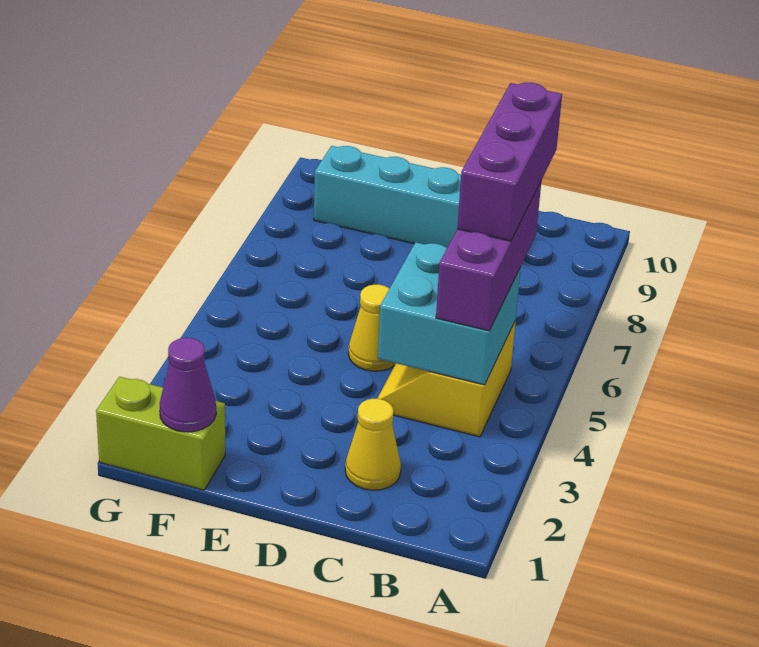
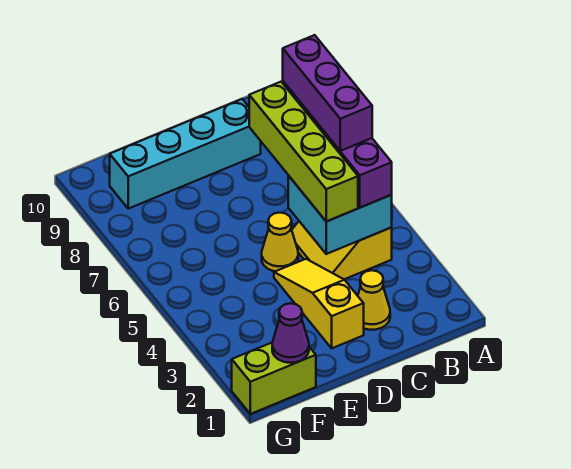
none -> lime brick C4:C7 level 3
none -> yellow slope D2:D4 level 1 top 2

